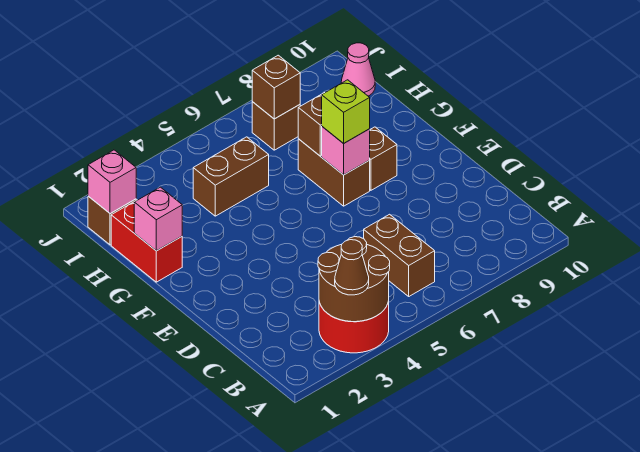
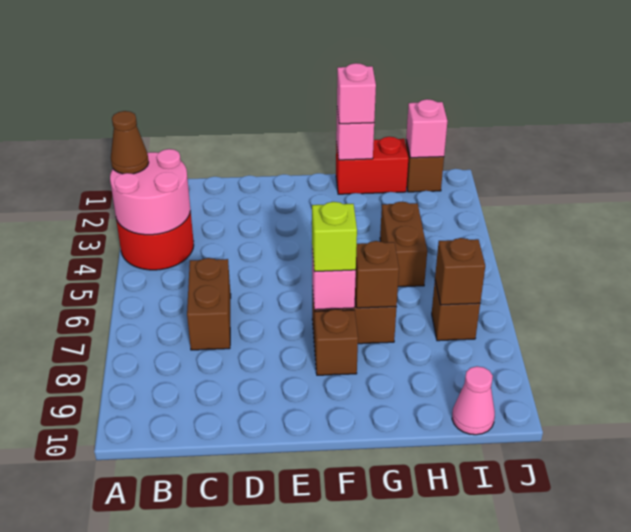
brown round brick A3:B4 level 2 -> pink round brick A3:B4 level 2
brown brick B6:C6 level 1 -> brown brick C6:C7 level 1
none -> pink brick G1 level 3

